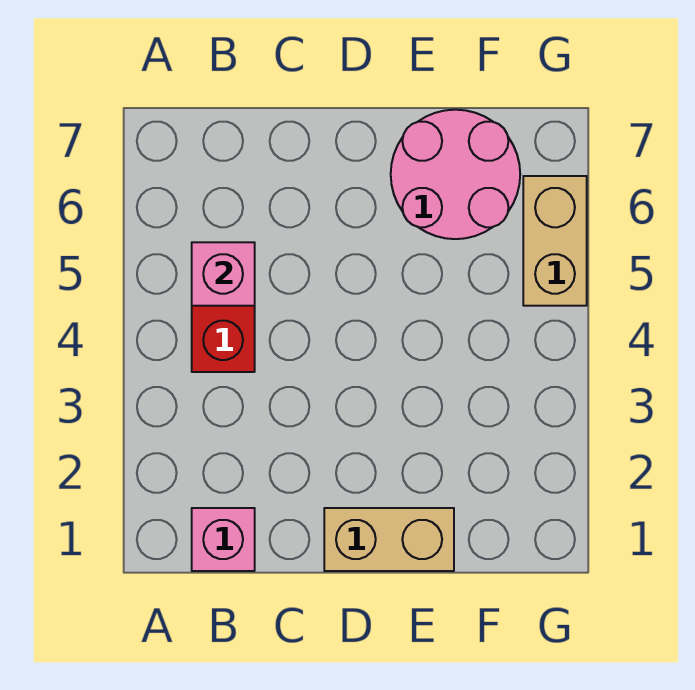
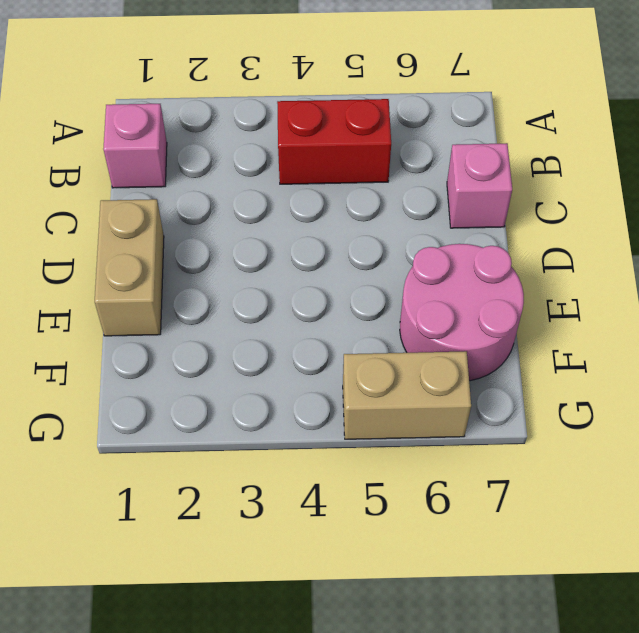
pink brick B5 level 2 -> pink brick C7 level 1

